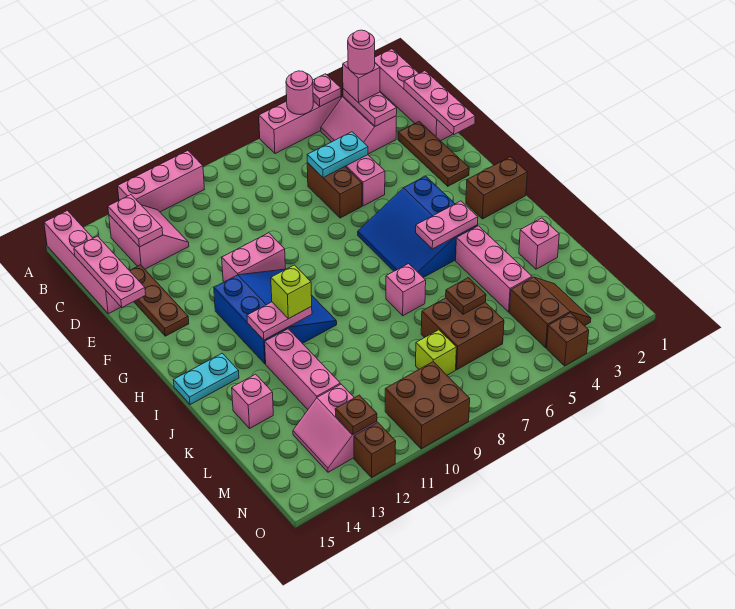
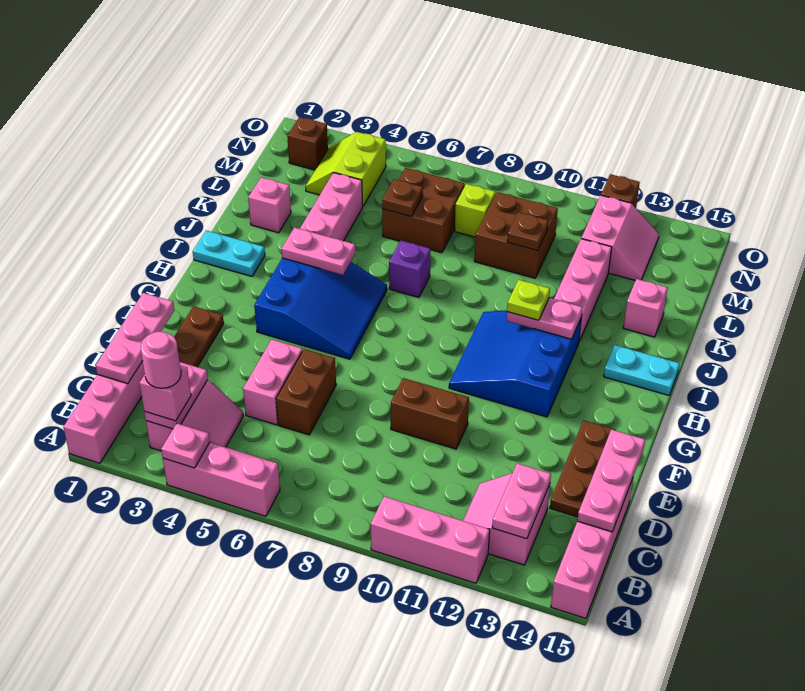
pink round brick A5 level 2 -> none
cyan plate D5:D6 level 2 -> cyan plate I1:I2 level 1
pink brick F10:F11 level 1 -> none
brown brick H1:H2 level 1 -> brown brick E9:E10 level 1
lime brick I11 level 3 -> lime plate I11 level 3
pink brick J7 level 1 -> purple brick J7 level 1
brown slope M3:N4 level 1 top 4 -> lime slope M3:N4 level 1 top 4
brown brick N9:O10 level 1 -> brown brick L9:M10 level 1
brown plate N12 level 2 -> brown plate L10 level 2
brown brick O4 level 1 -> brown brick N2 level 1

